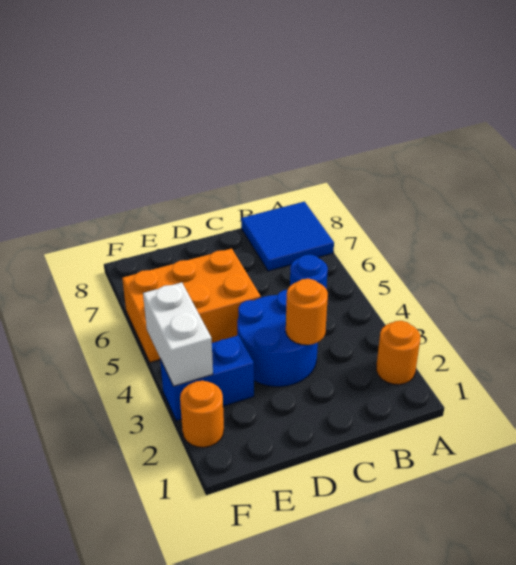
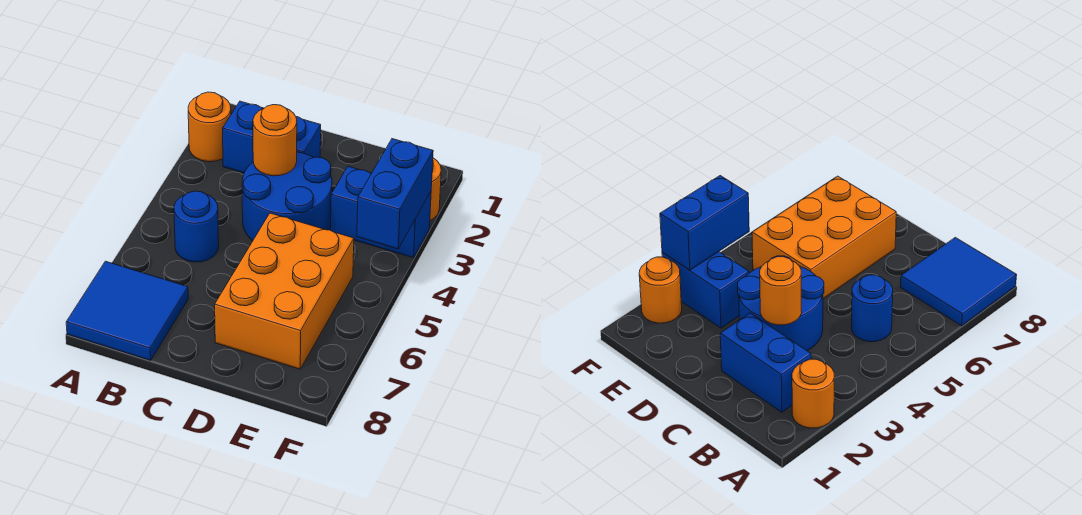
none -> blue brick B2:C2 level 1
orange brick D5:F6 level 1 -> orange brick D5:E7 level 1
white brick F3:F4 level 2 -> blue brick F3:F4 level 2

